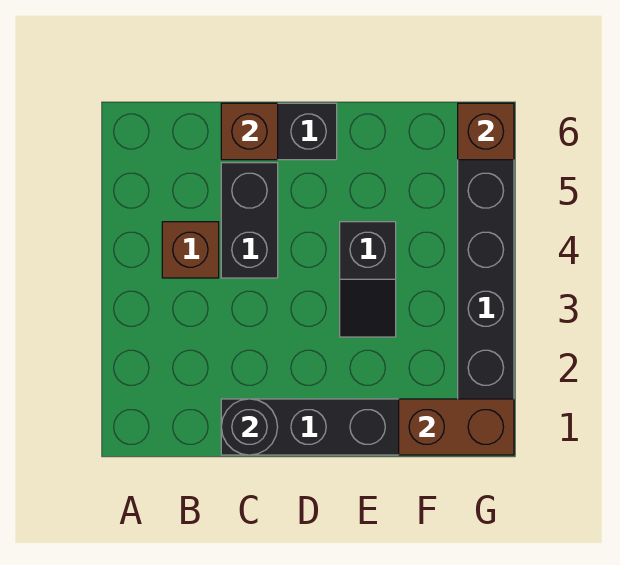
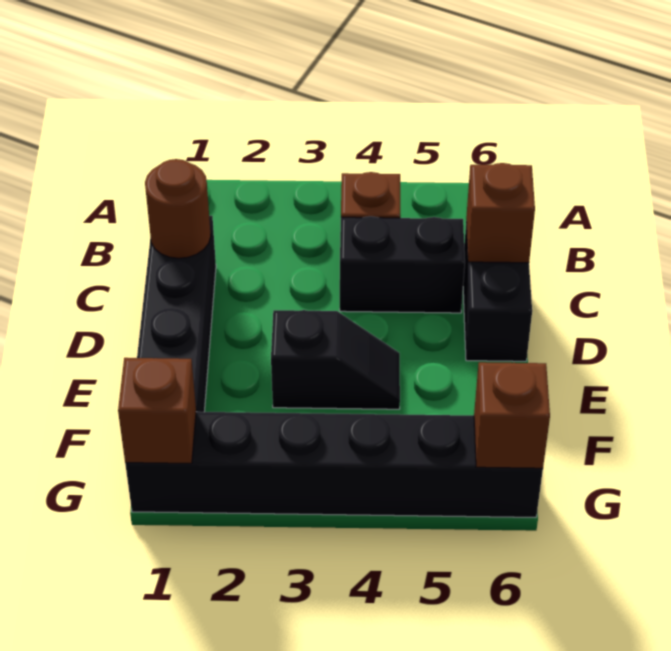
black round brick C1 level 2 -> brown round brick C1 level 2
black slope E3:E4 level 1 top 4 -> black slope E3:E4 level 1 top 3
brown brick F1:G1 level 2 -> brown brick G1 level 2

